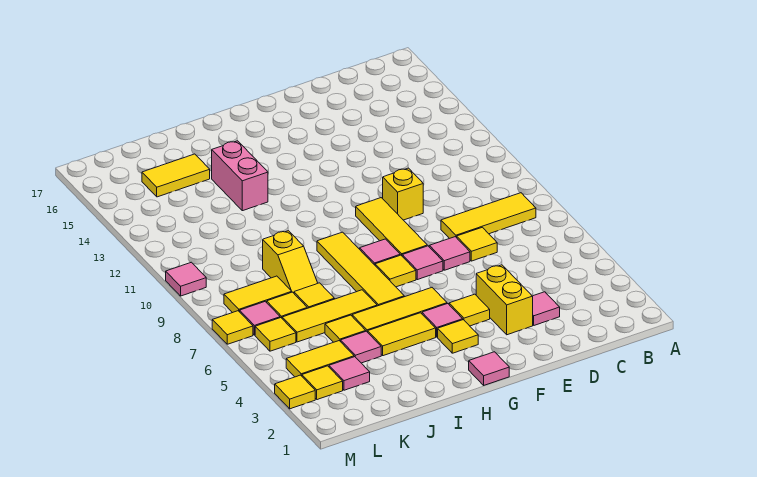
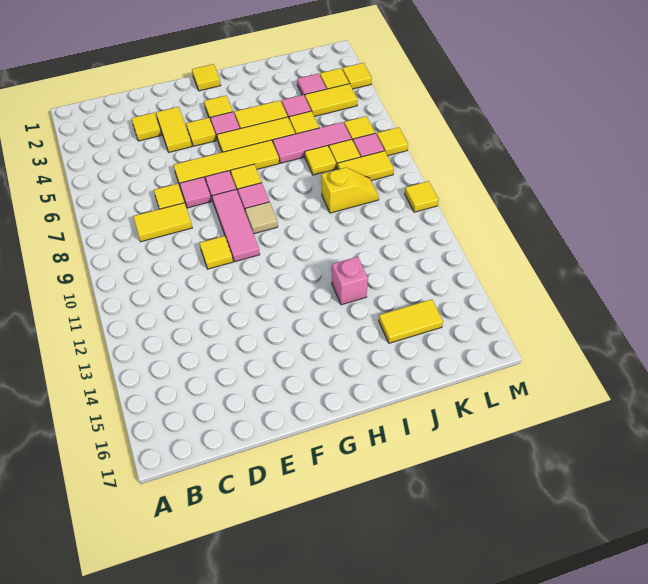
yellow tile B8:D8 level 1 -> yellow tile C8:D8 level 1
pink tile D3 level 1 -> yellow tile D3 level 1
yellow brick E3:E4 level 1 -> yellow tile E3:E4 level 1
yellow brick E10 level 1 -> yellow tile E10 level 1
yellow tile F8:F10 level 1 -> pink tile F8:F10 level 1
pink tile G1 level 1 -> yellow tile G1 level 1
none -> tan tile G9 level 1
yellow tile H6:H9 level 1 -> yellow tile E6:H6 level 1
yellow tile I6:K6 level 1 -> pink tile I6:K6 level 1
pink brick I13:I14 level 1 -> pink brick I13 level 1
yellow slope J8:J9 level 1 top 9 -> yellow slope J9:K9 level 1 top J
pink tile M10 level 1 -> yellow tile M10 level 1

